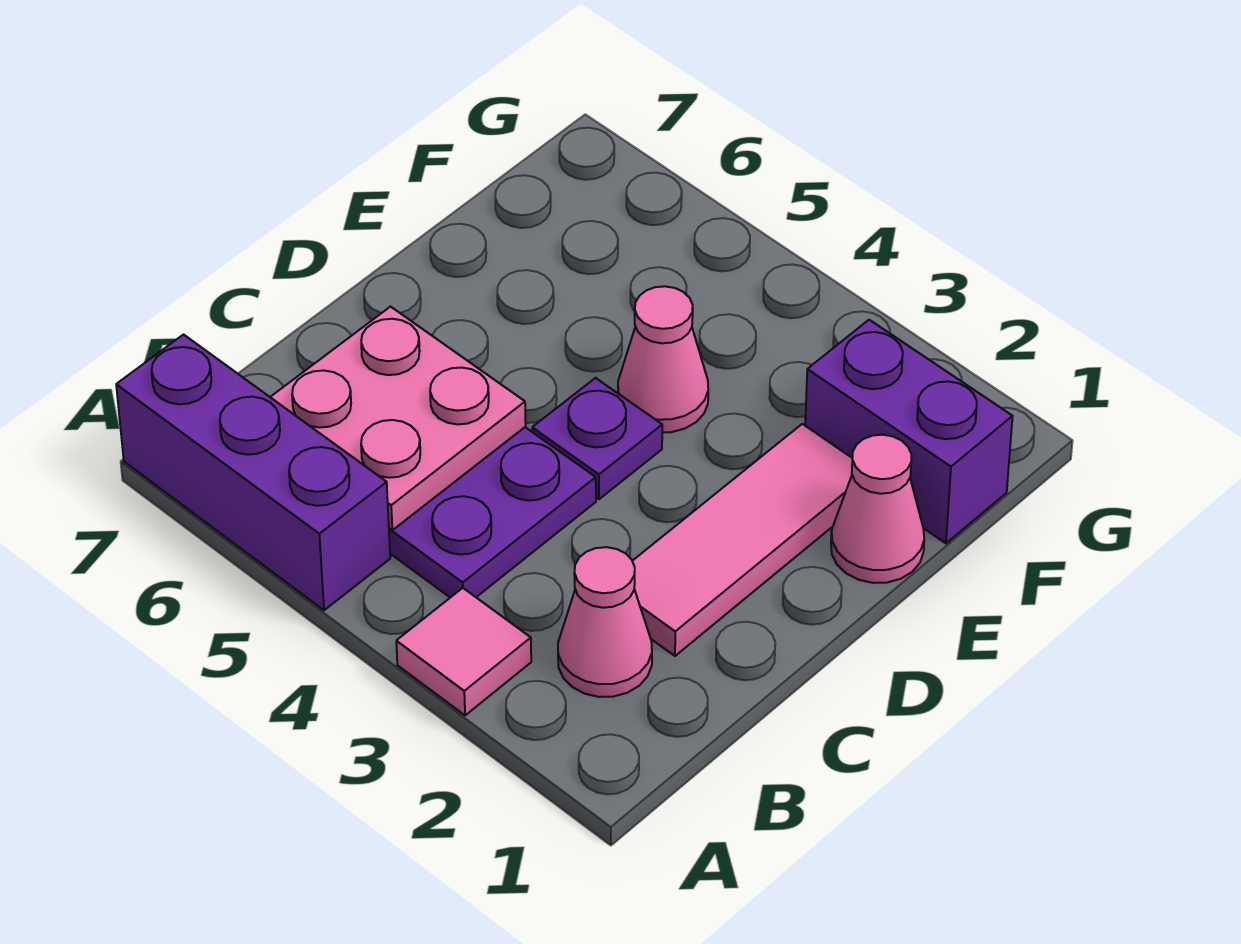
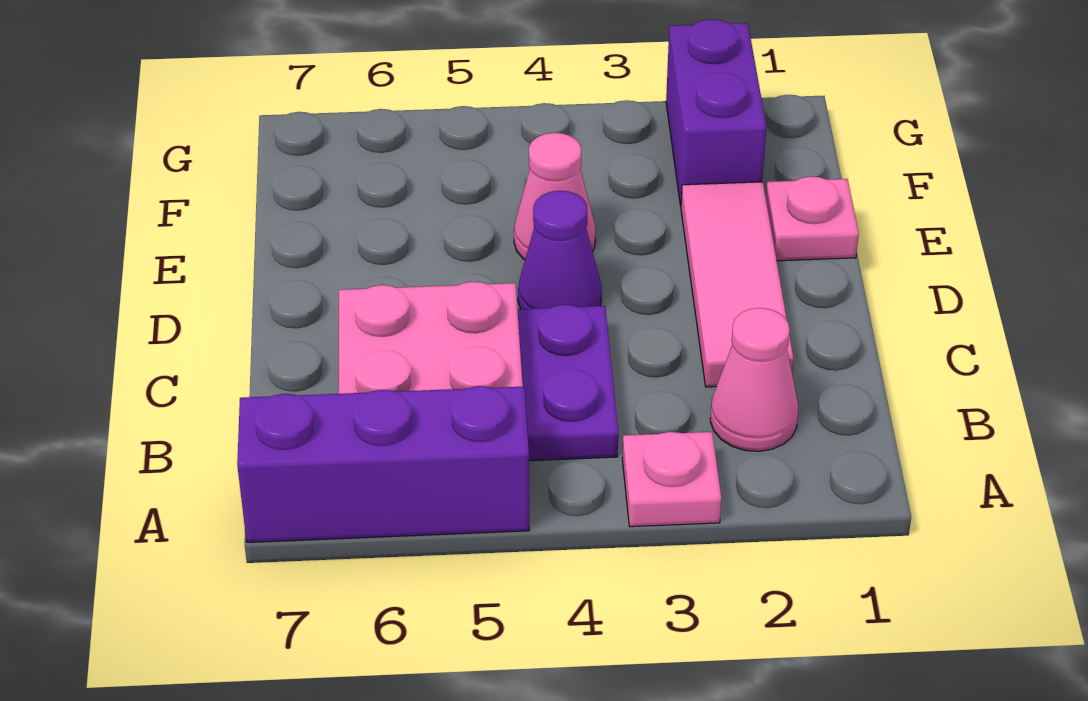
pink tile A3 level 1 -> pink plate A3 level 1
purple plate D4 level 1 -> purple cone D4 level 1
pink cone E1 level 1 -> pink plate E1 level 1
purple brick F1:F2 level 1 -> purple brick F2:G2 level 1

